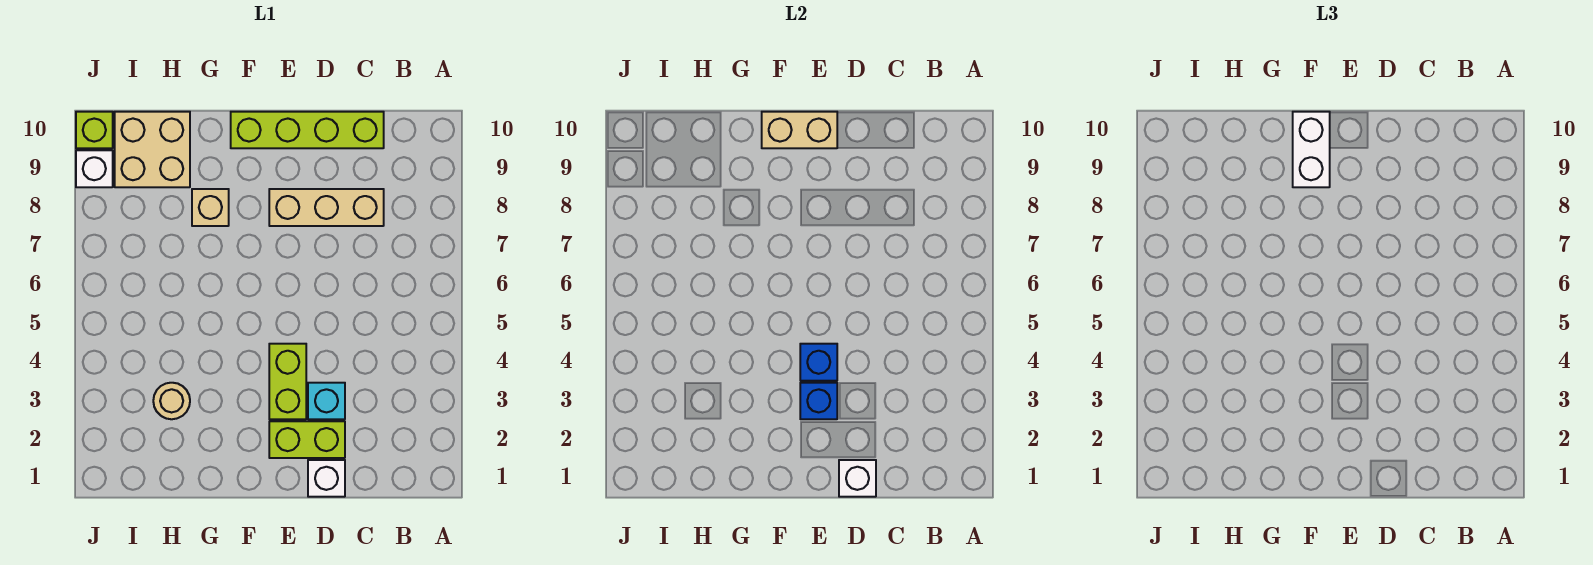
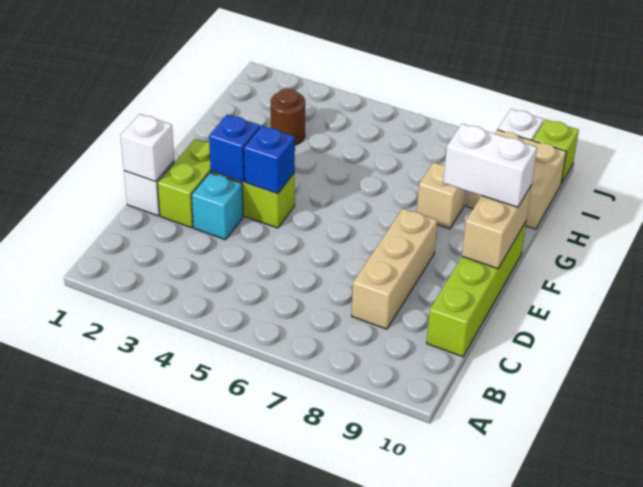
tan round brick H3 level 1 -> brown round brick H3 level 1

